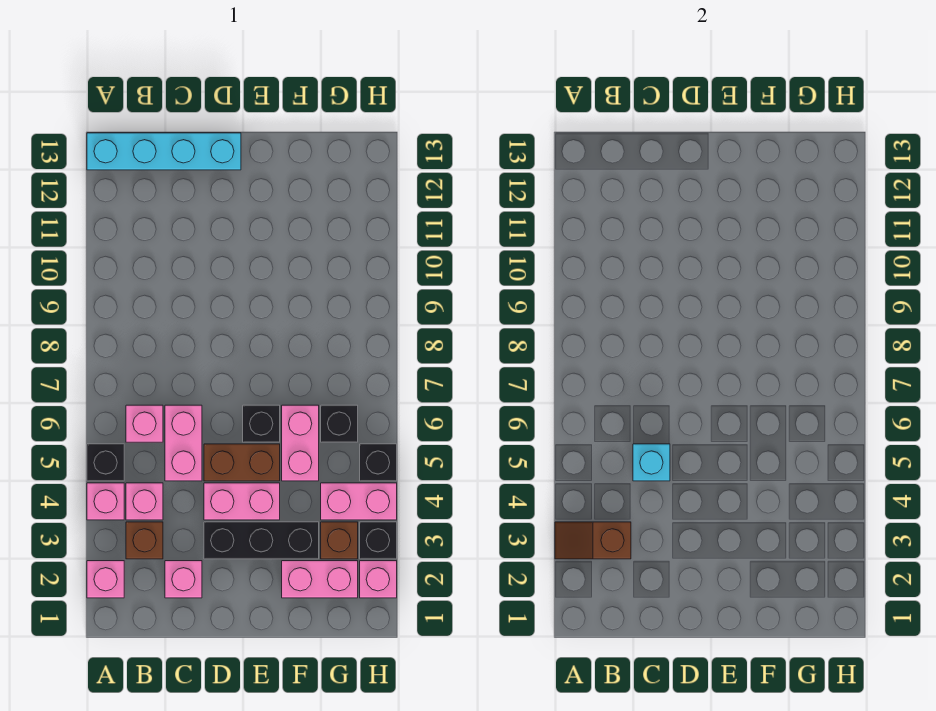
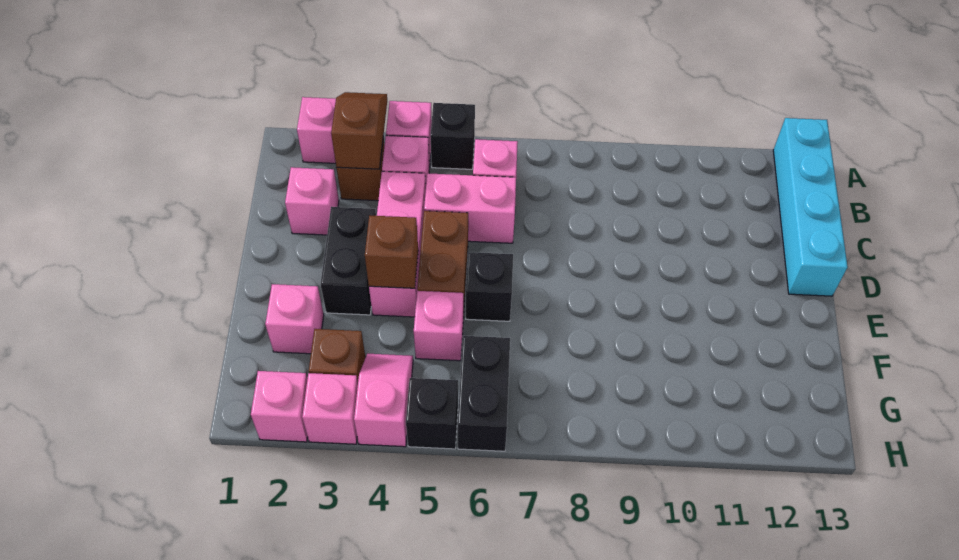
cyan brick C5 level 2 -> none
black brick D3:F3 level 1 -> black brick D3:E3 level 1
pink brick D4:E4 level 1 -> pink brick C4:E4 level 1
none -> brown brick E4 level 2
pink brick F2:G2 level 1 -> pink brick F2 level 1
pink brick F5:F6 level 1 -> pink brick F5 level 1
pink brick G4:H4 level 1 -> pink slope G4:H4 level 1 top H
black brick G6 level 1 -> black brick G6:H6 level 1
black brick H3 level 1 -> pink brick H3 level 1

